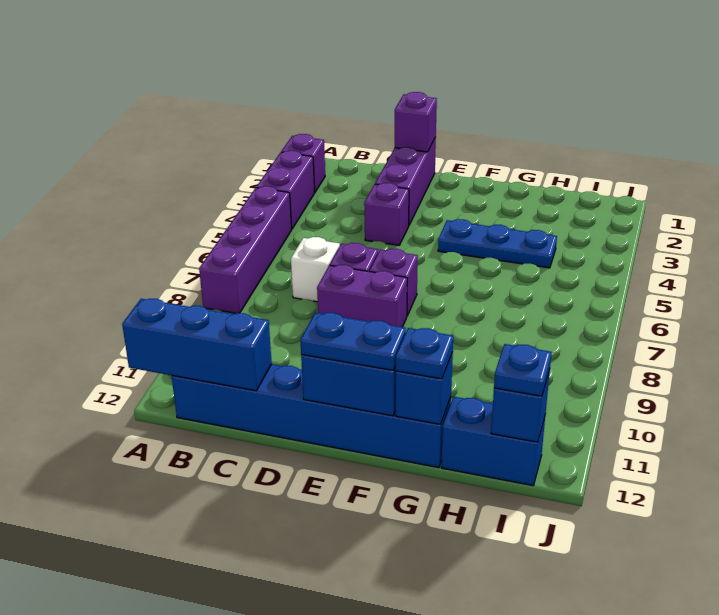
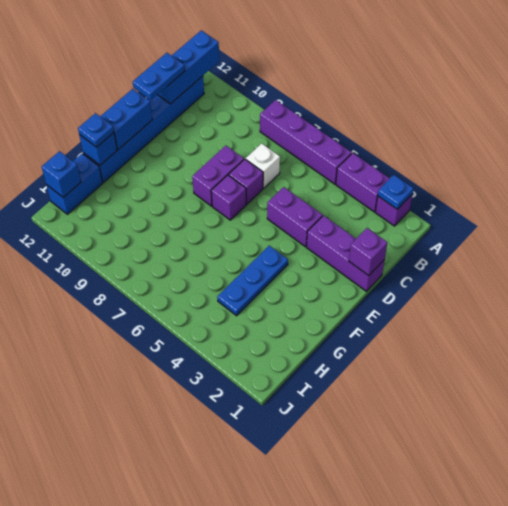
purple brick D4 level 1 -> purple brick D4:D5 level 1
blue plate E12:F12 level 3 -> blue plate C12:D12 level 3
blue plate I12 level 3 -> blue plate A2 level 2

